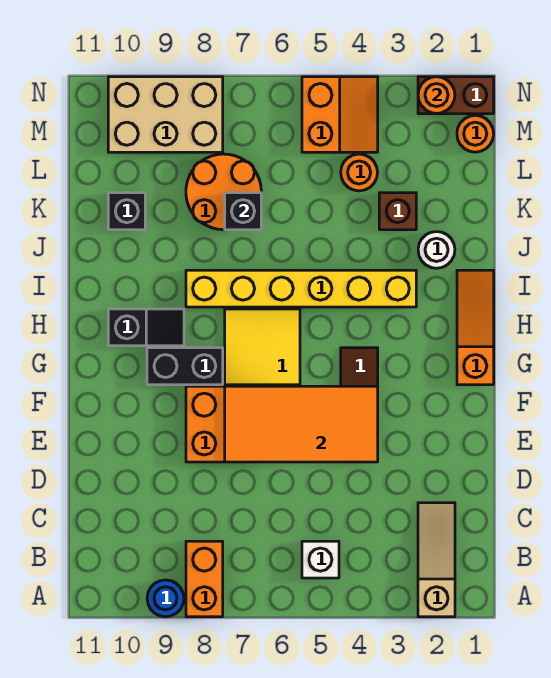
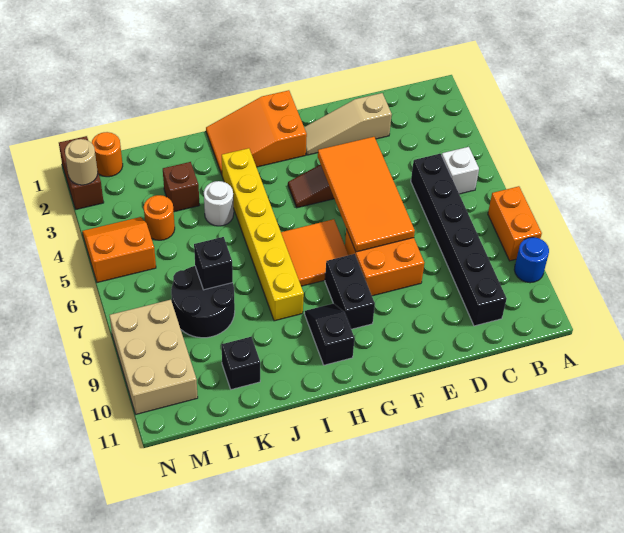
tan slope A2:C2 level 1 top A -> tan slope D2:F2 level 1 top D
orange brick A8:B8 level 1 -> orange brick A7:A8 level 1
none -> black brick C5:C10 level 1
orange slope G1:I1 level 1 top G -> orange slope G1:I2 level 1 top G
yellow tile G6:H7 level 1 -> orange tile G6:H7 level 1
white round brick J2 level 1 -> white round brick J4 level 1
orange round brick K7:L8 level 1 -> black round brick K7:L8 level 1
orange round brick N2 level 2 -> tan round brick N2 level 2

